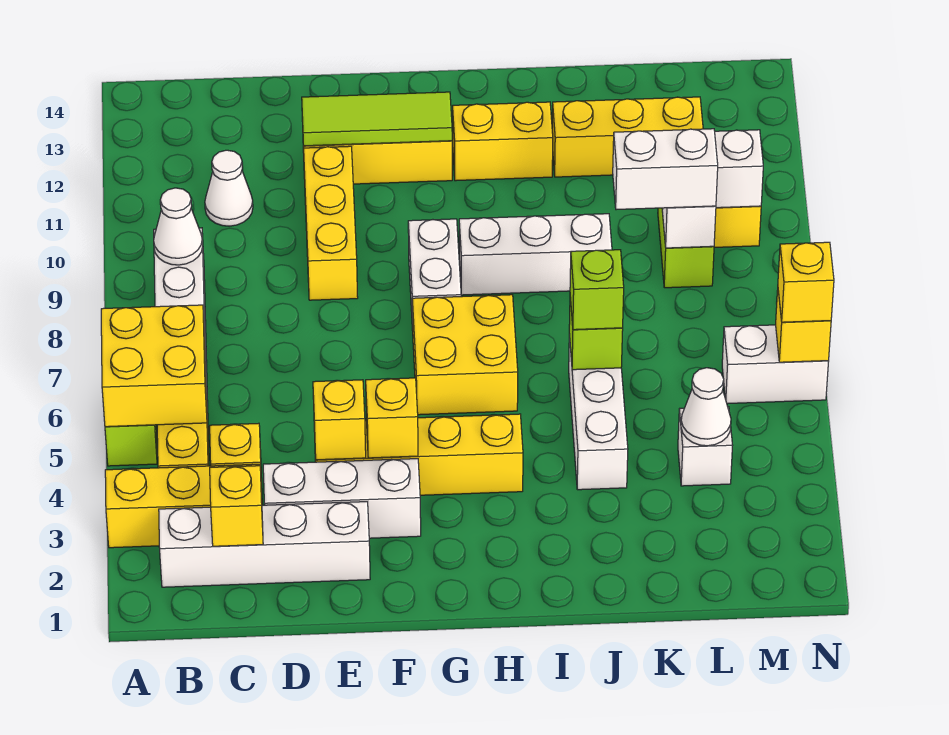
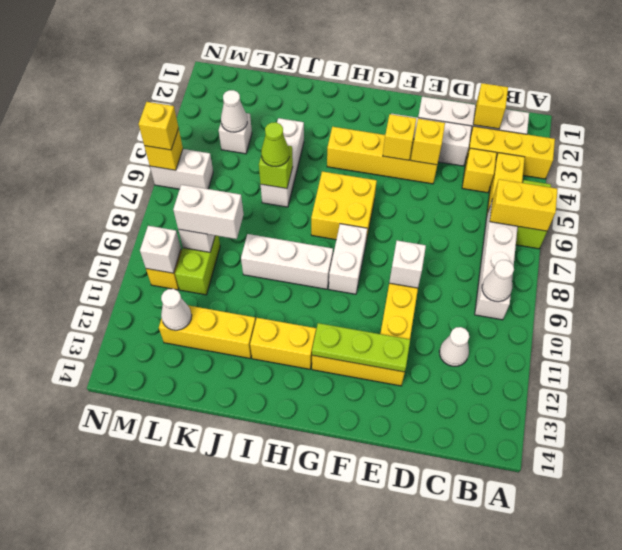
yellow brick A5:B6 level 2 -> yellow brick A6:B6 level 2
none -> white brick E9 level 2
lime tile E12:G12 level 2 -> lime plate E12:G12 level 2
lime brick J6 level 3 -> lime cone J6 level 3
none -> white cone L12 level 2

